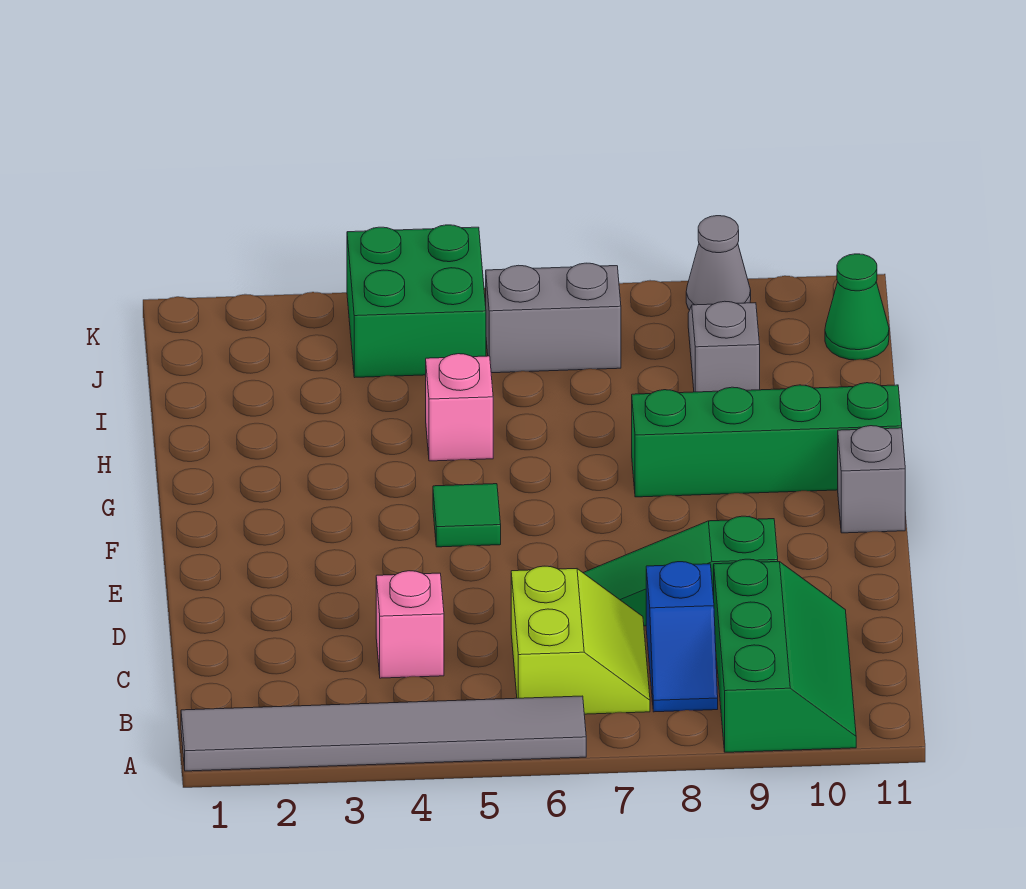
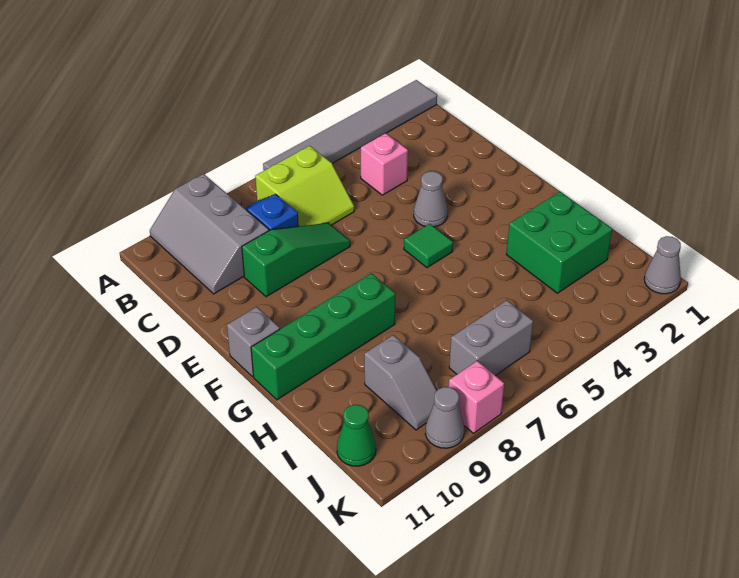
green slope A9:C10 level 1 top 9 -> grey slope A9:C10 level 1 top 9
lime slope B6:C7 level 1 top 6 -> lime slope B6:C7 level 1 top B
none -> grey cone E4 level 1
pink brick H5 level 1 -> pink brick K8 level 1
green brick J4:K5 level 1 -> green brick H2:I3 level 1
none -> grey cone K1 level 1

